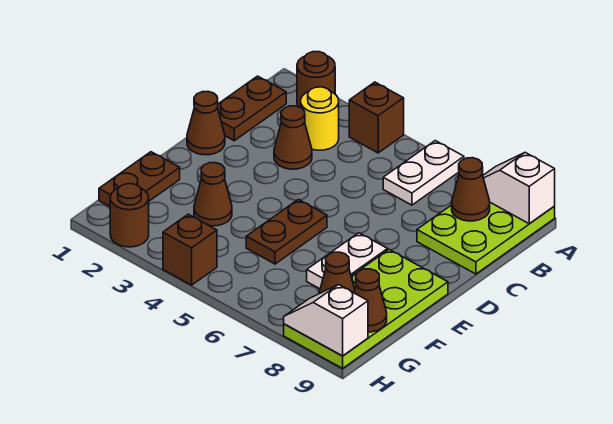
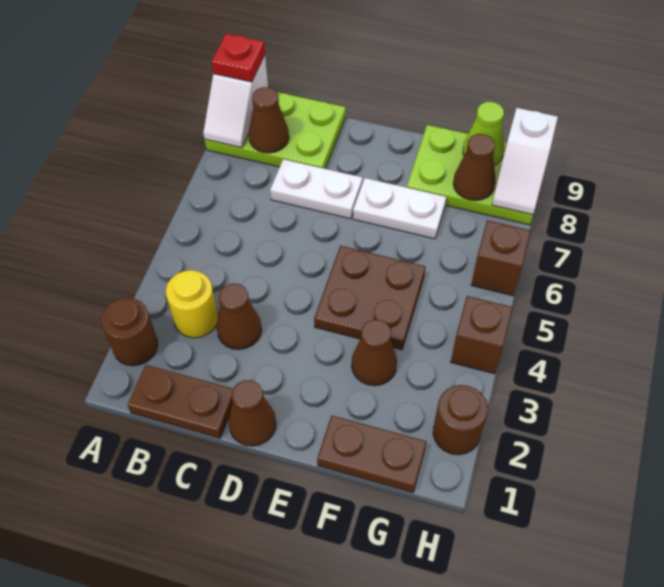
brown brick A4 level 1 -> brown brick H6 level 1
white plate A6:B6 level 1 -> white plate C7:D7 level 1
none -> red plate A9 level 3
brown plate E5:F5 level 1 -> brown plate E4:F5 level 1
lime plate E8:H9 level 1 -> lime plate F8:H9 level 1
brown cone G9 level 2 -> lime cone G9 level 2

